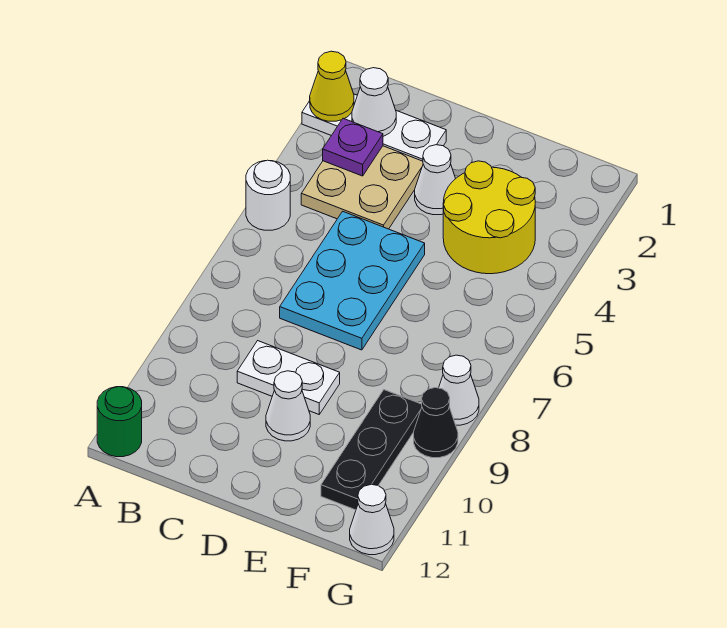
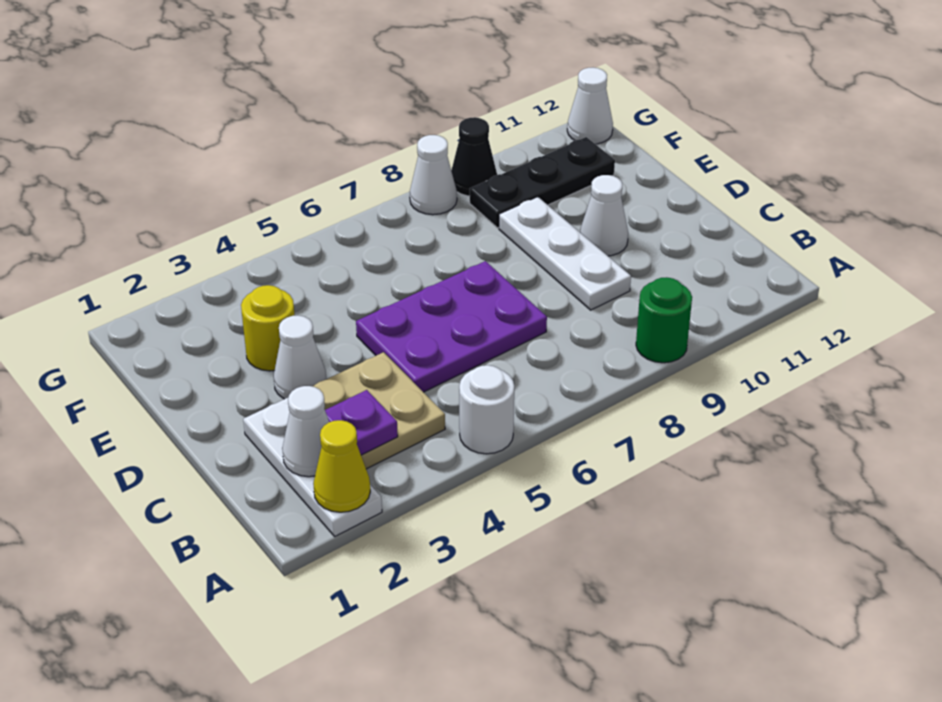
green round brick A12 level 1 -> green round brick A9 level 1
cyan plate C5:D7 level 1 -> purple plate C5:D7 level 1
white plate C9:D9 level 1 -> white plate C9:E9 level 1
yellow round brick E3:F4 level 1 -> yellow round brick E3 level 1

